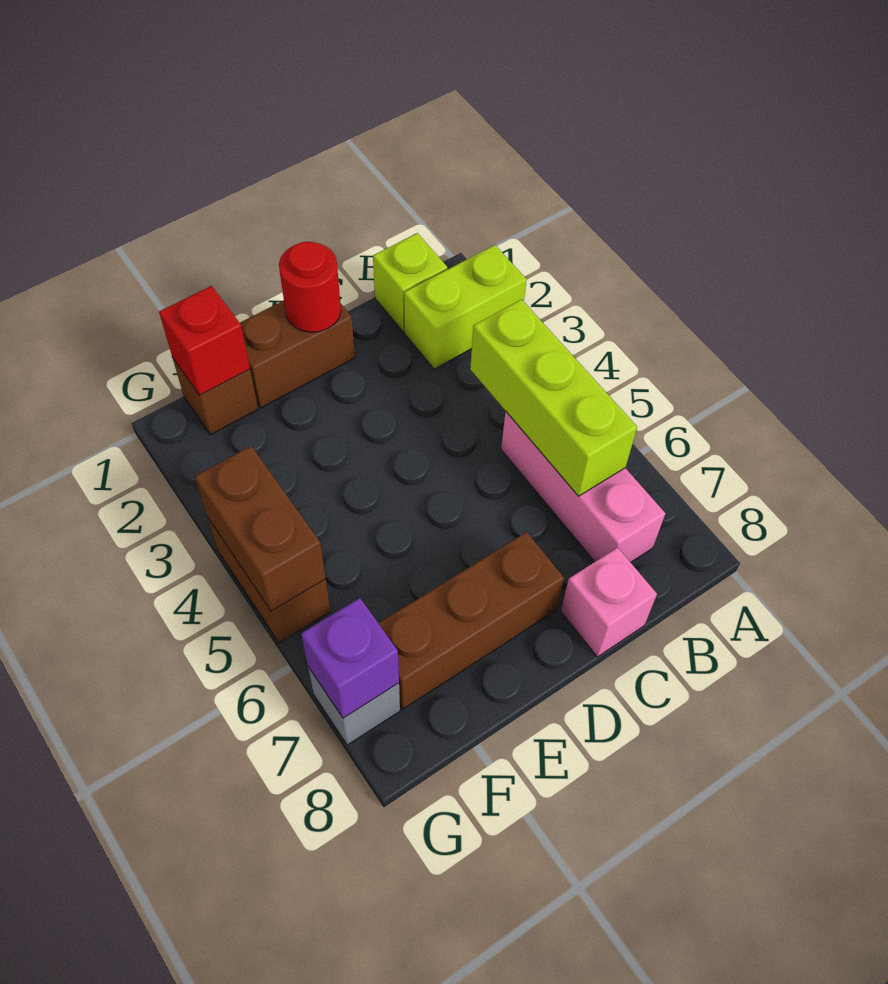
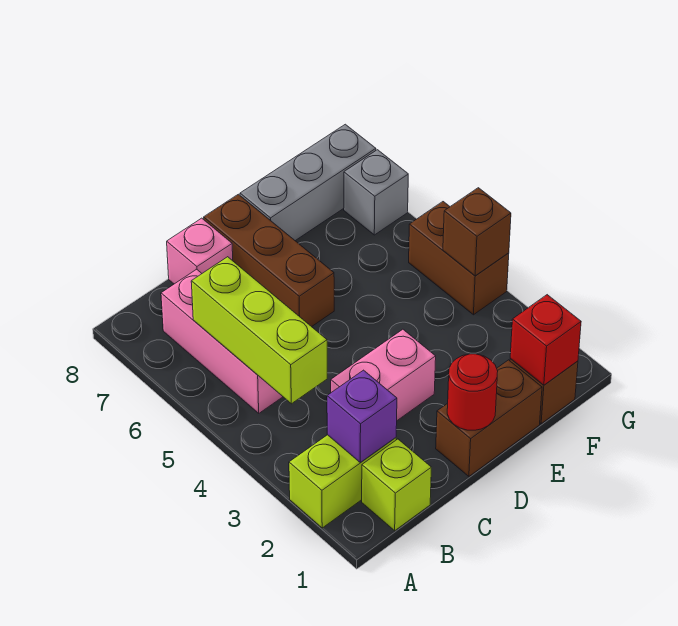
none -> pink brick C3:D3 level 1
brown brick D7:F7 level 1 -> brown brick D6:D8 level 1
none -> grey brick E8:G8 level 1
brown brick G4:G5 level 2 -> brown brick G4 level 2
purple brick G7 level 2 -> purple brick B2 level 2

